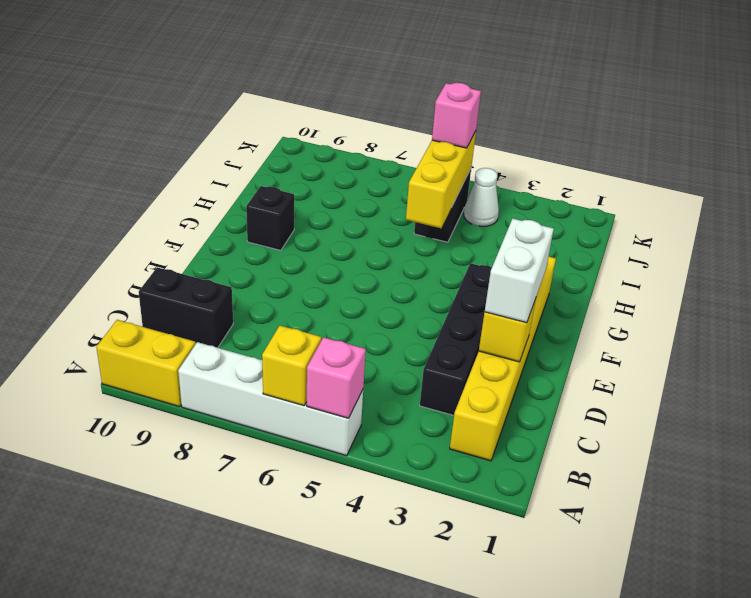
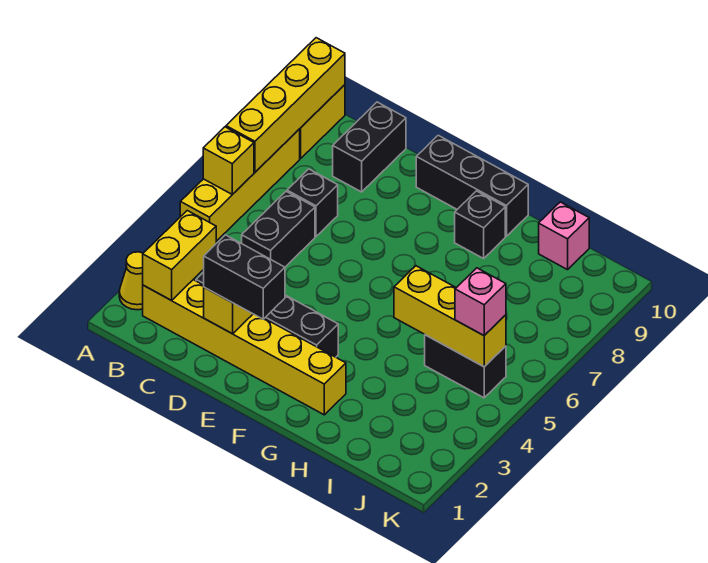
none -> yellow cone A2 level 1
white brick A5:A8 level 1 -> yellow brick A5:A8 level 1
pink brick A5 level 2 -> pink brick I10 level 1
none -> yellow brick A7:A10 level 2
none -> yellow brick B2:B3 level 2
none -> black brick C5:C6 level 1
none -> black brick C7 level 1
white brick D2:E2 level 3 -> black brick D2:E2 level 3
none -> black brick E10:G10 level 1
white cone J4 level 1 -> none

